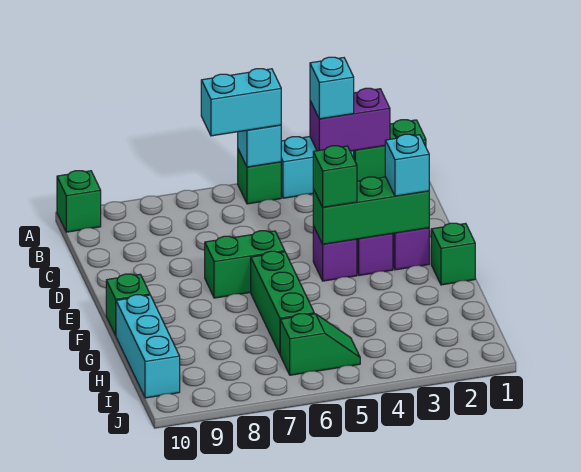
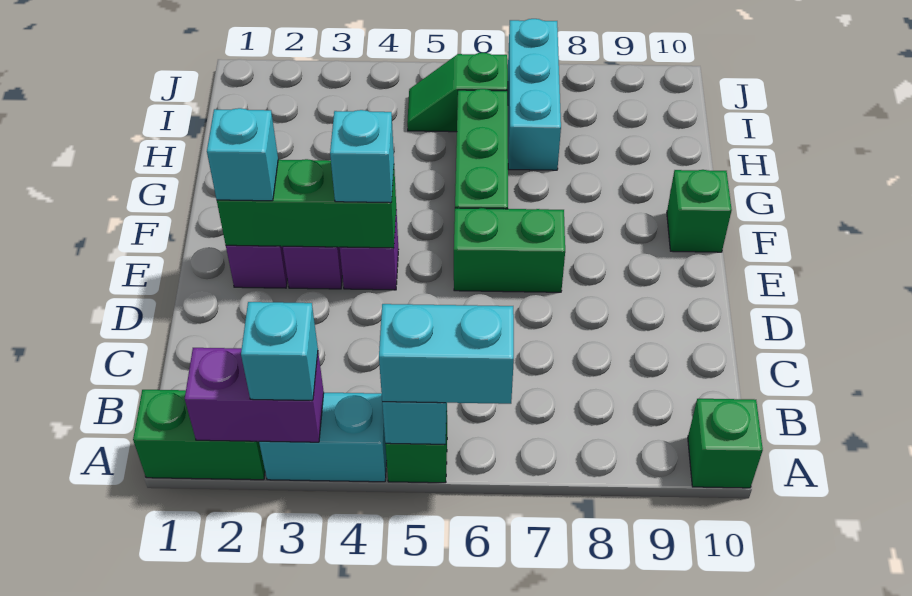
green brick E4 level 3 -> cyan brick E4 level 3
green brick F1 level 1 -> none
cyan brick G10:I10 level 1 -> cyan brick H7:J7 level 1

